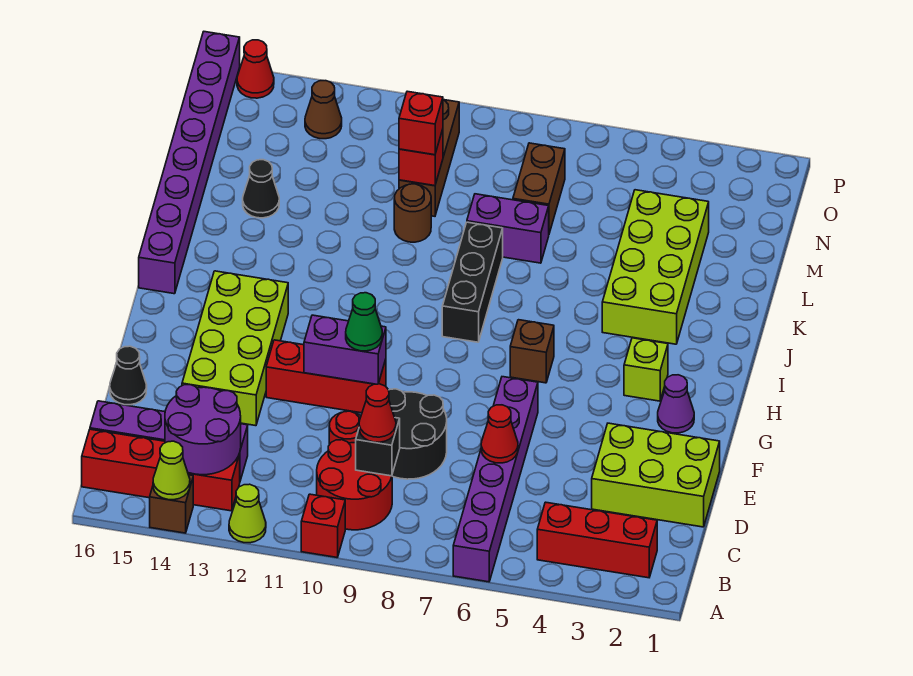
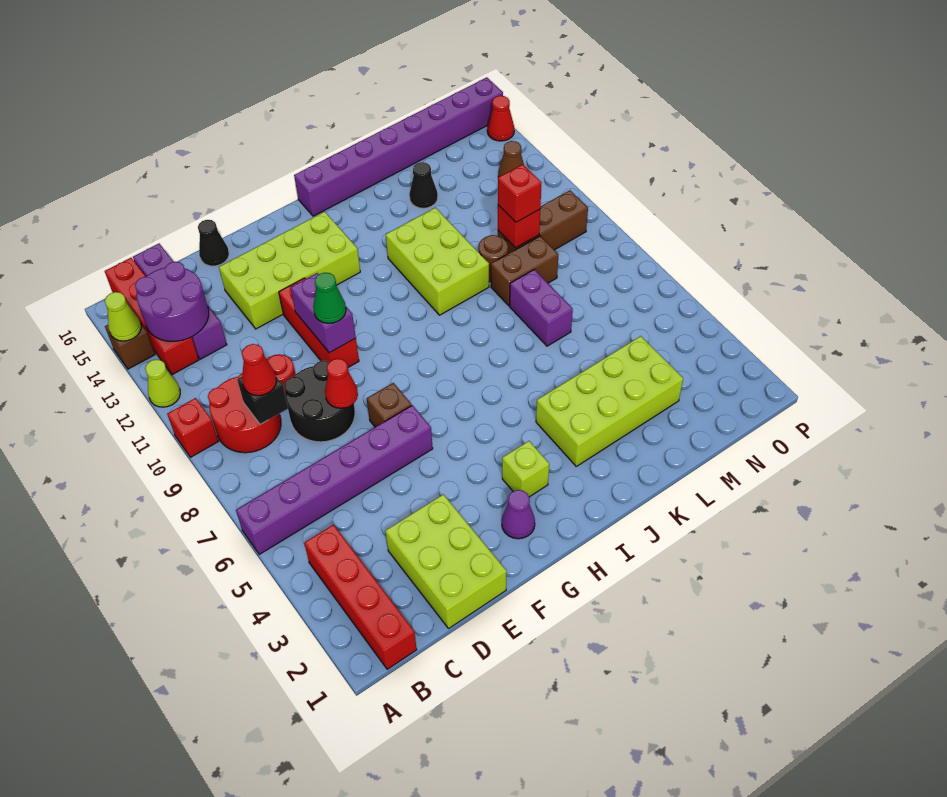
red brick B2:B4 level 1 -> red brick B1:B4 level 1
red cone D6 level 2 -> red cone E8 level 2
brown brick H6 level 1 -> brown brick F7 level 1
black brick I8:K8 level 1 -> none
none -> lime brick J10:K12 level 1
brown brick M7:N7 level 1 -> brown brick L9:M9 level 1

